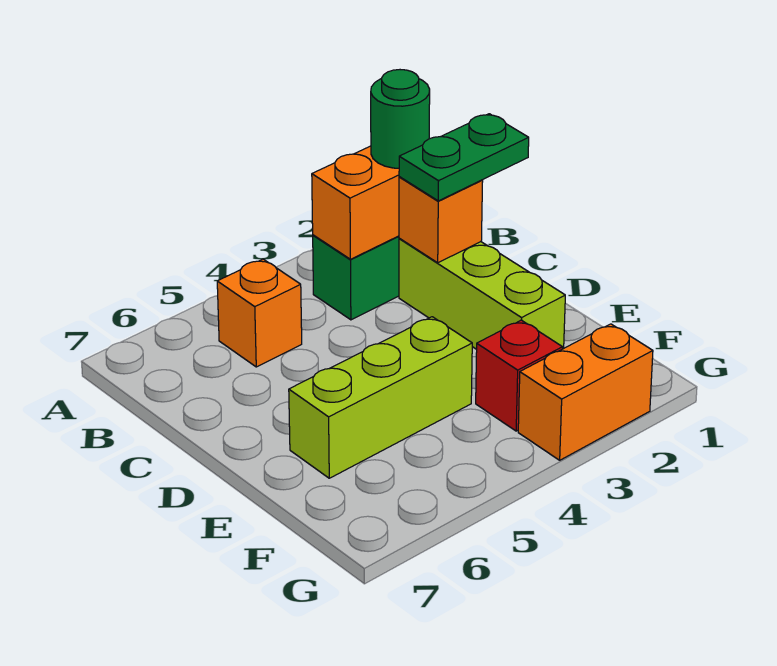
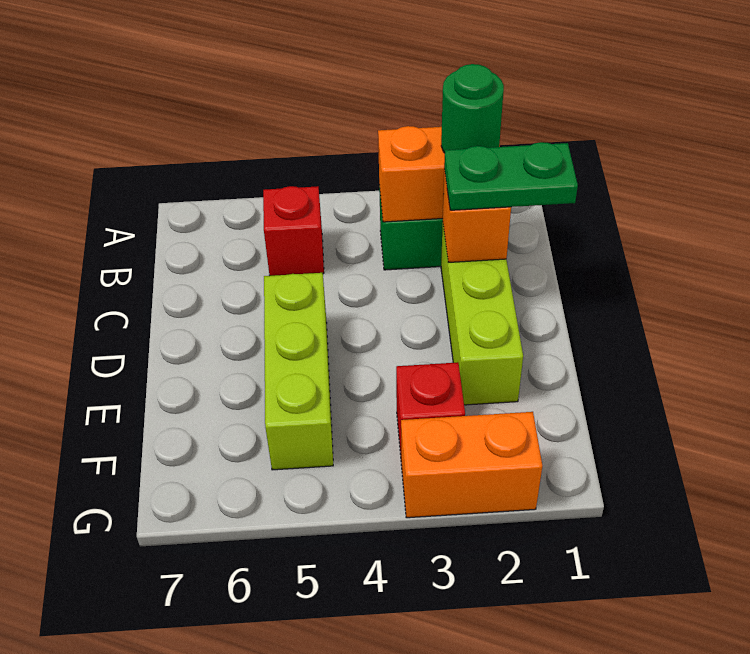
orange brick B5 level 1 -> red brick B5 level 1
lime brick E4:E6 level 1 -> lime brick D5:F5 level 1

